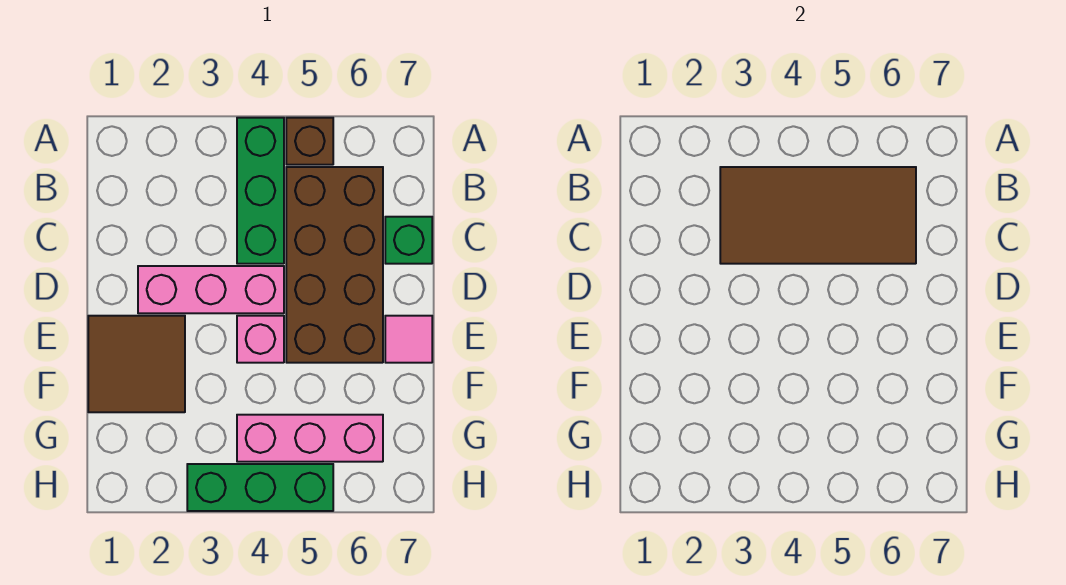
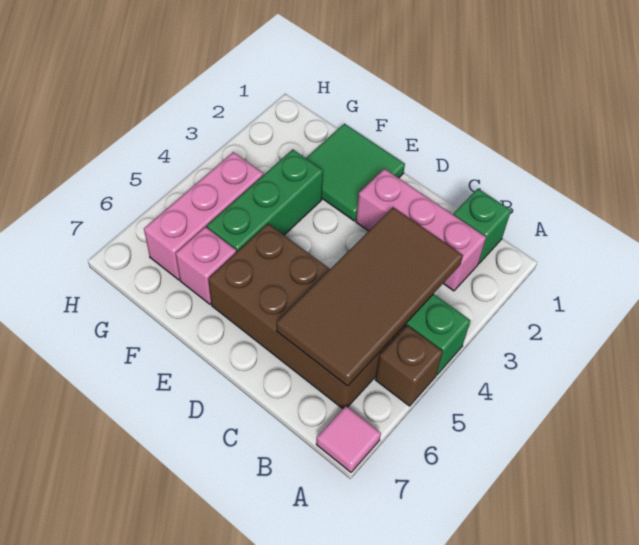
green brick C7 level 1 -> green brick B1 level 1
pink brick D2:D4 level 1 -> pink brick B2:D2 level 1
brown tile E1:F2 level 1 -> green tile E1:F2 level 1
pink brick E4 level 1 -> pink brick F6 level 1
pink tile E7 level 1 -> pink tile A7 level 1
green brick H3:H5 level 1 -> green brick F3:F5 level 1

